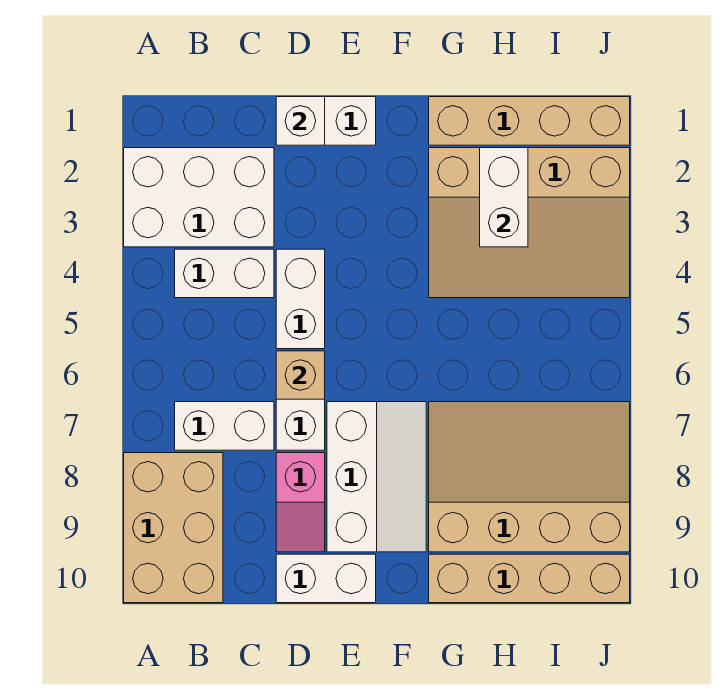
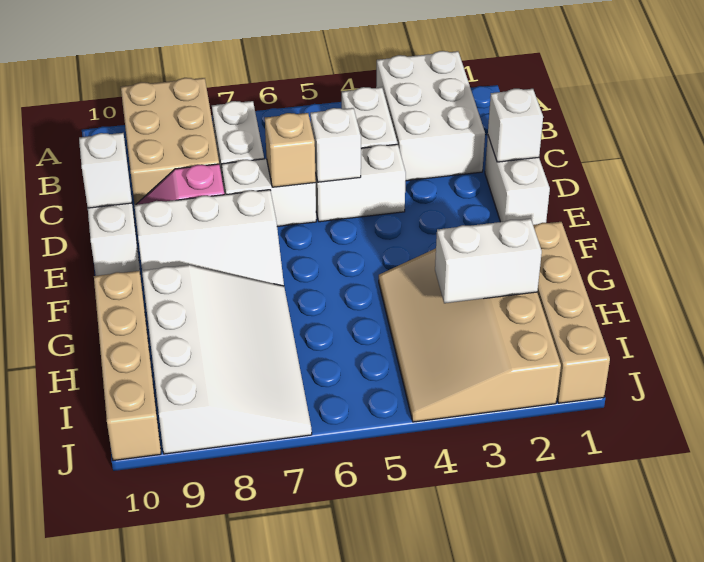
tan brick A8:B10 level 1 -> tan brick A8:C9 level 1
none -> white brick D5 level 2
none -> white brick D10 level 2
tan slope G7:J9 level 1 top 9 -> white slope G7:J9 level 1 top 9

